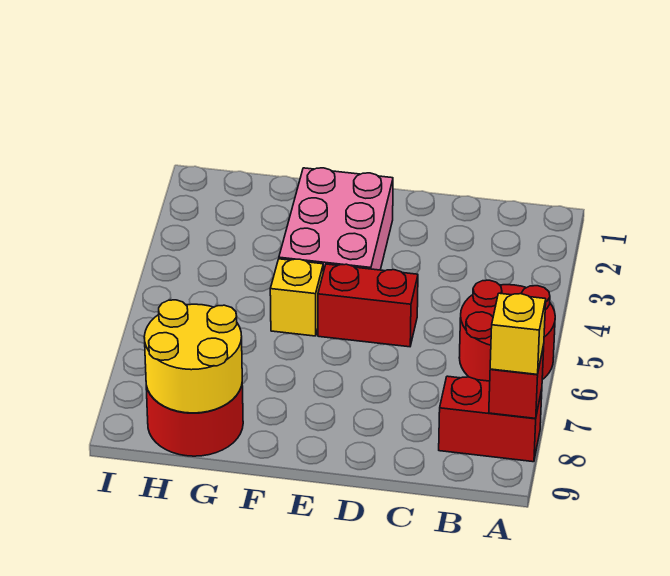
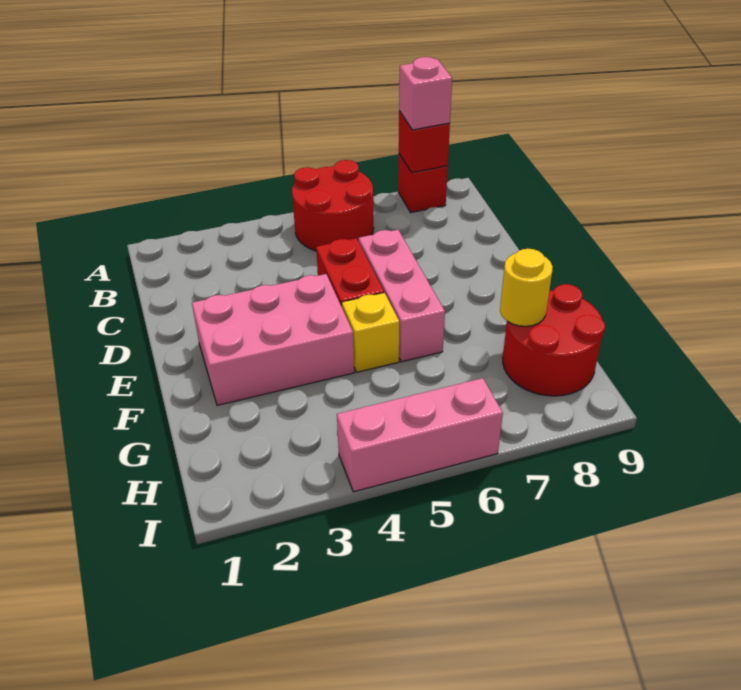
red brick A8:B8 level 1 -> red brick A8 level 1
yellow brick A8 level 3 -> pink brick A8 level 3
none -> pink brick D6:F6 level 1
yellow round brick G8:H9 level 2 -> yellow round brick G8 level 2
none -> pink brick I4:I6 level 1

